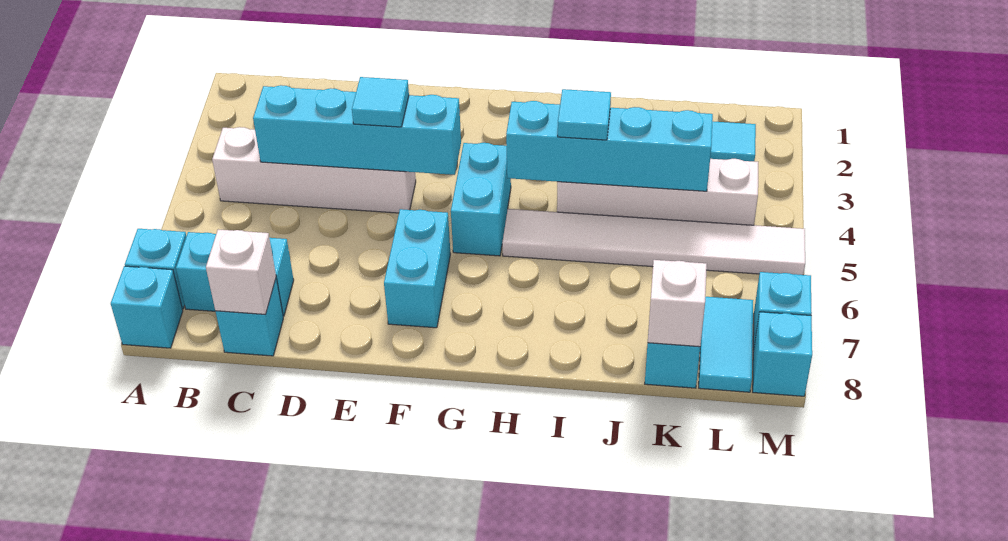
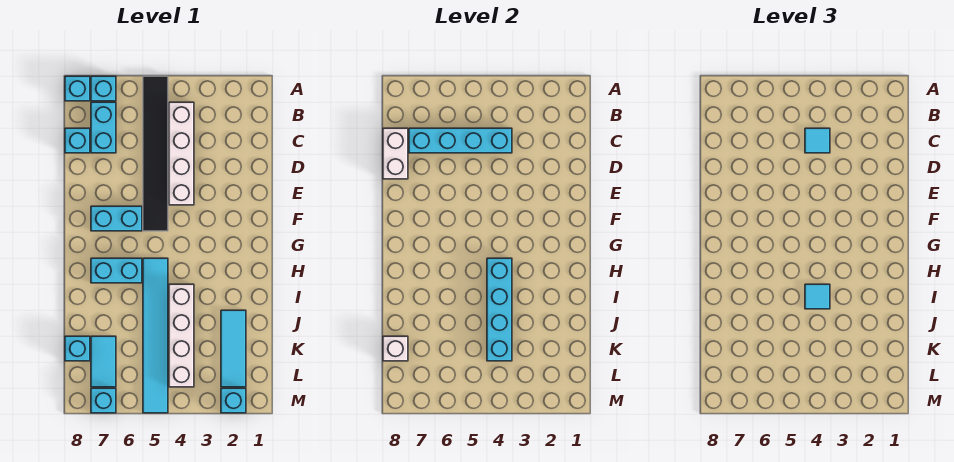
none -> black tile A5:F5 level 1
cyan brick C4:F4 level 2 -> cyan brick C4:C7 level 2
white brick C8 level 2 -> white brick C8:D8 level 2
cyan tile E4 level 3 -> cyan tile C4 level 3
cyan brick G4:G5 level 1 -> cyan brick H6:H7 level 1
white tile H5:M5 level 1 -> cyan tile H5:M5 level 1
cyan tile L7:L8 level 1 -> cyan tile K7:L7 level 1
cyan brick M8 level 1 -> cyan brick M2 level 1

